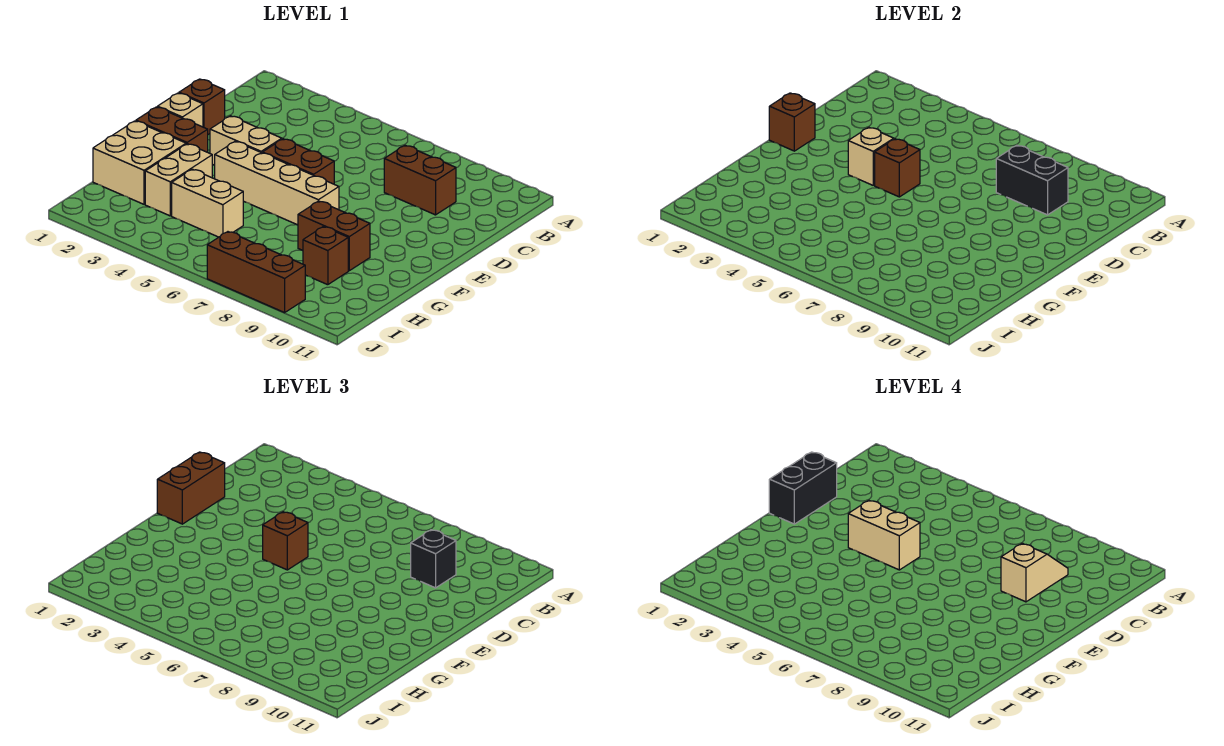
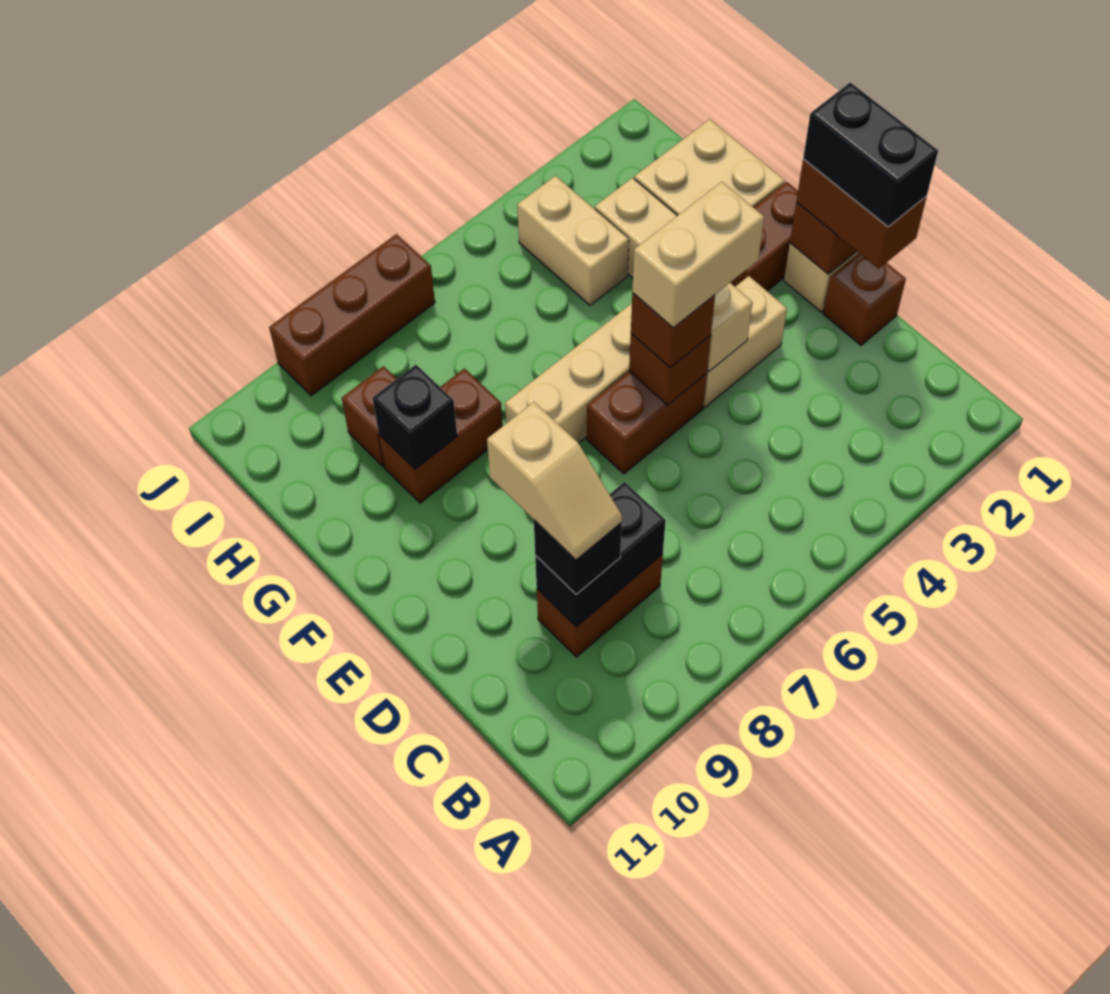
none -> black brick G9 level 2
tan brick H4:H5 level 1 -> tan brick H4:I4 level 1

